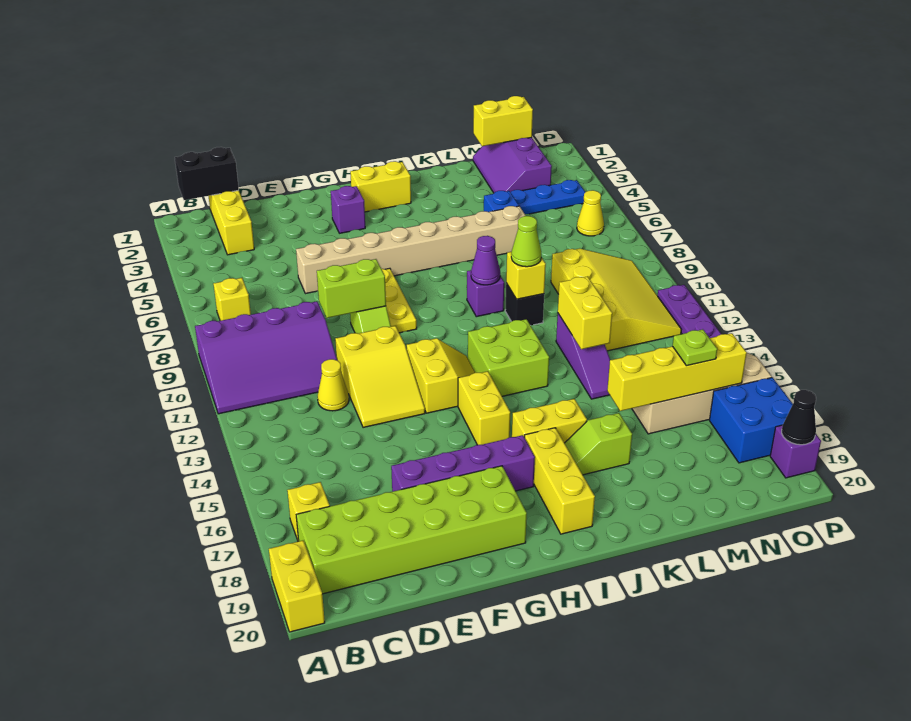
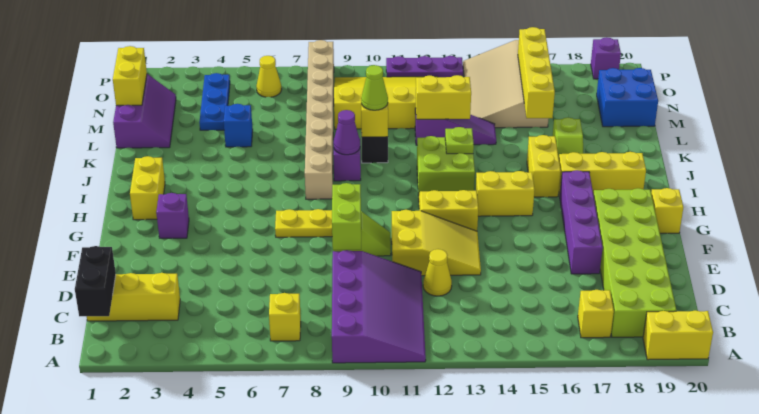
tan brick E6:L6 level 1 -> tan brick I8:P8 level 1
none -> yellow brick G20 level 1
purple slope M1:N3 level 1 top N -> purple slope L1:N2 level 1 top 1
lime plate N16 level 3 -> lime plate J13 level 2
blue brick O17:P18 level 1 -> blue brick M19:N20 level 1
black cone P19 level 2 -> none

